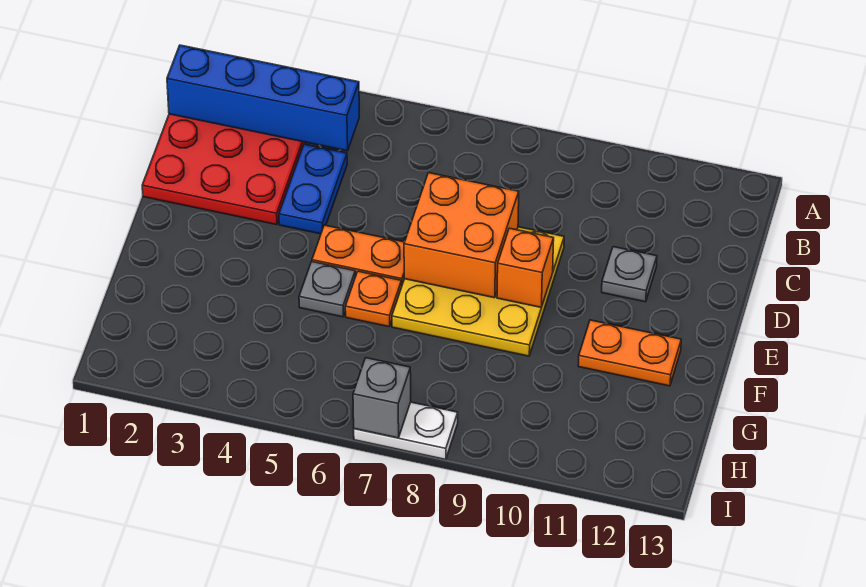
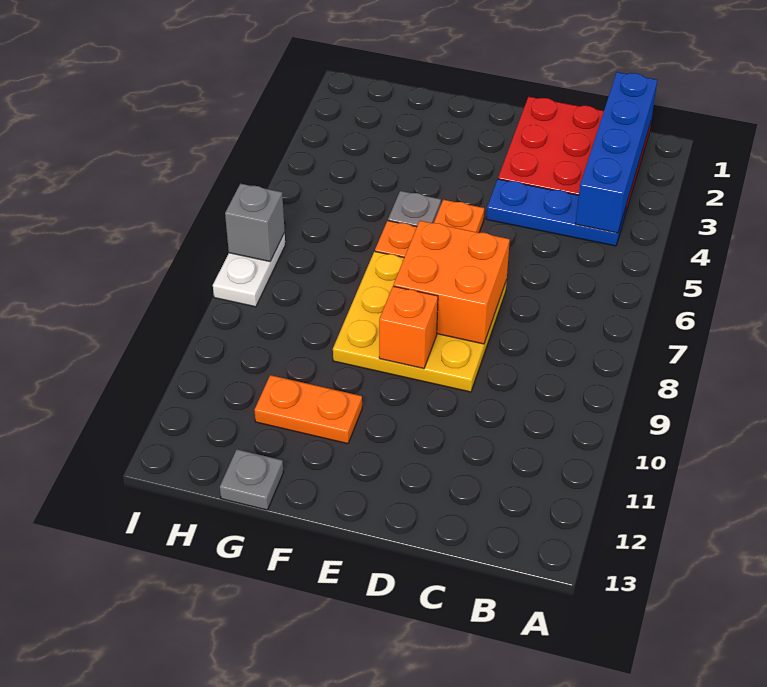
blue plate C4:D4 level 1 -> blue plate B4:D4 level 1
grey plate D11 level 1 -> grey plate G13 level 1
orange plate F11:F12 level 1 -> orange plate F11:G11 level 1

